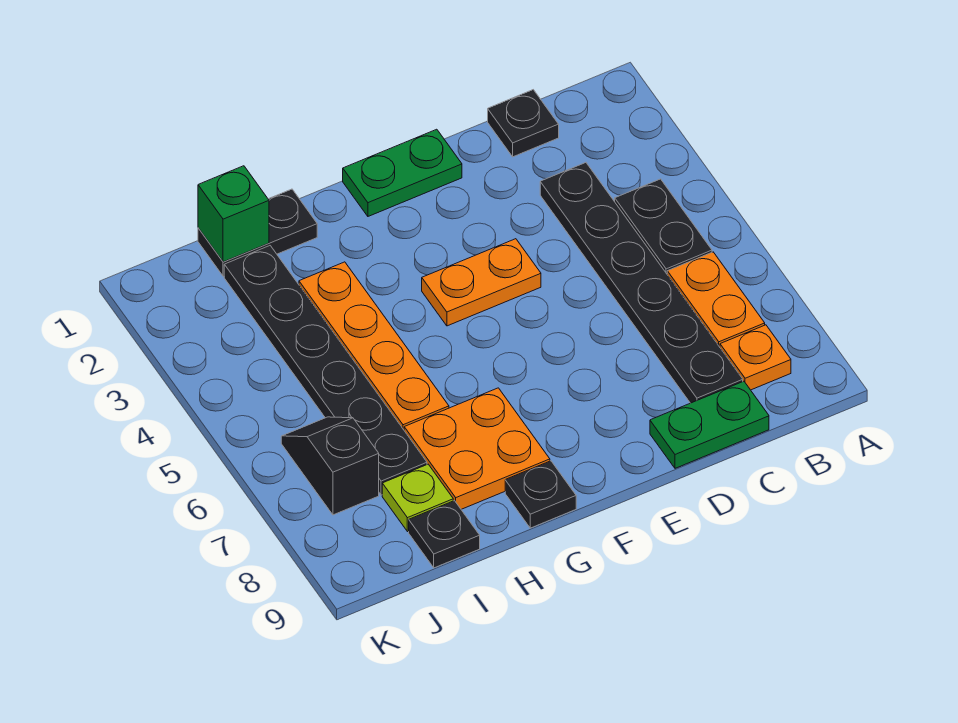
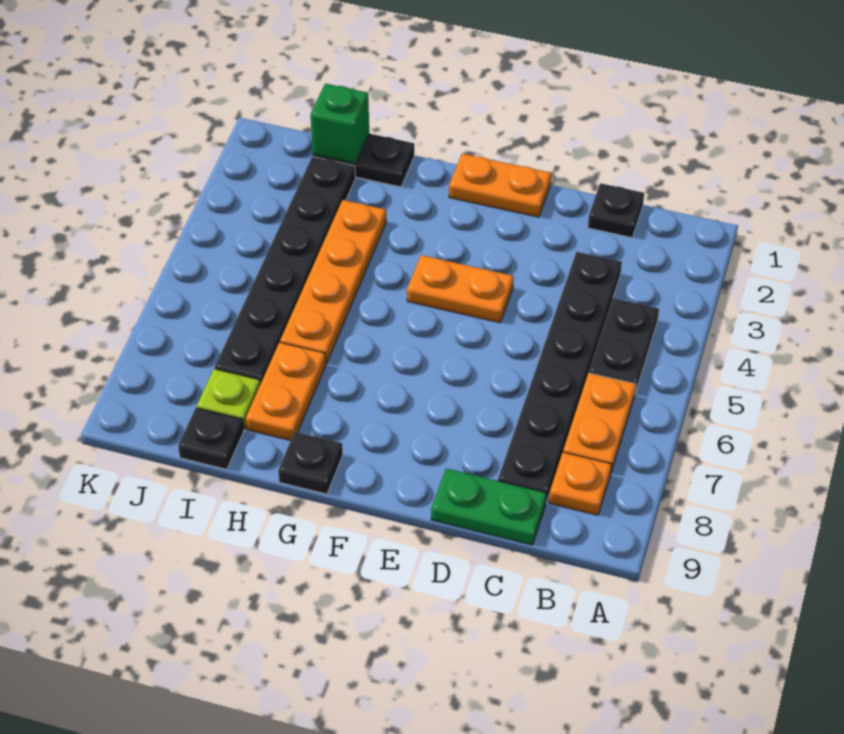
green plate E1:F1 level 1 -> orange plate E1:F1 level 1
orange plate G7:H8 level 1 -> orange plate H7:H8 level 1
black slope J6:J7 level 1 top 7 -> none

